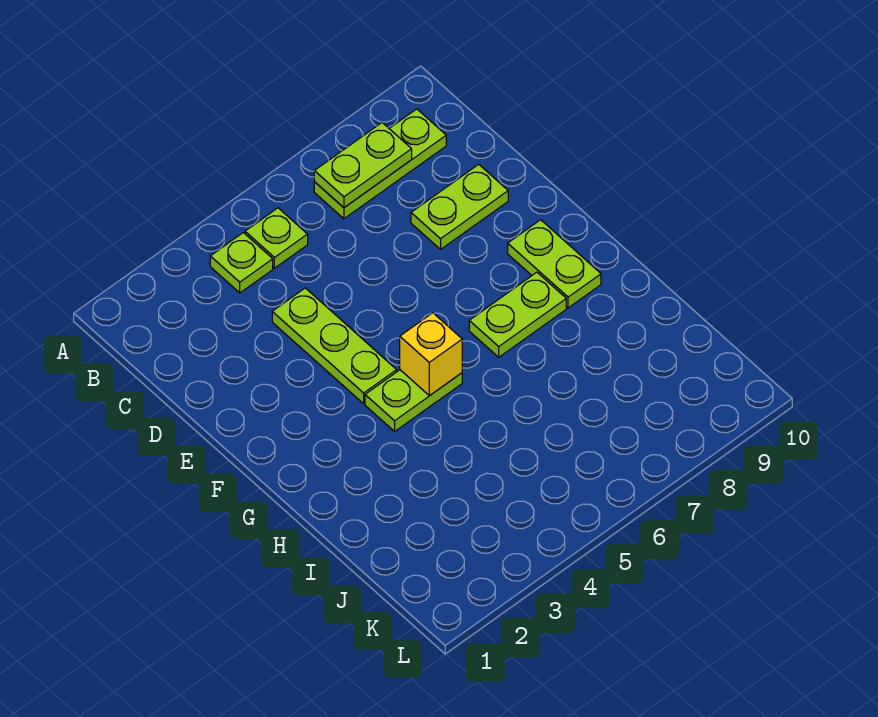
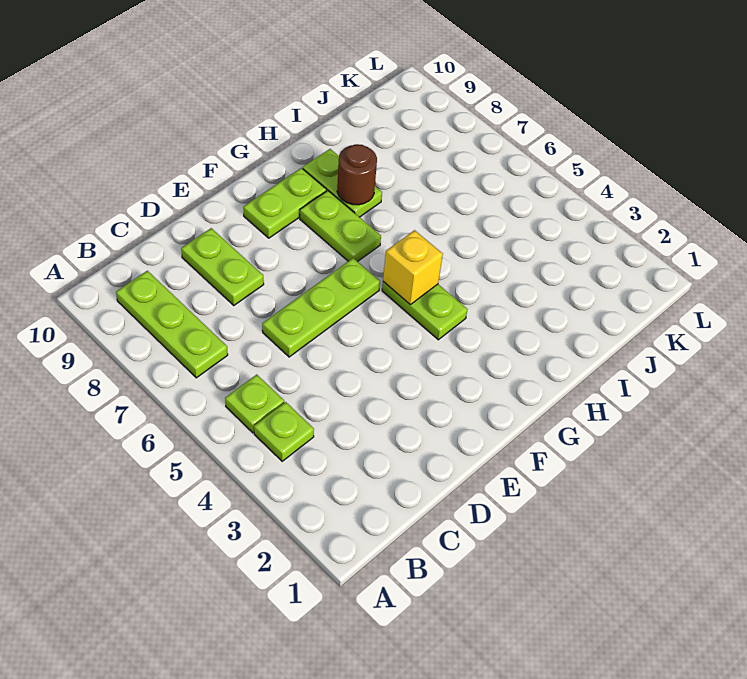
lime plate B7:B8 level 2 -> lime plate H8:H9 level 1
lime plate D4:F4 level 1 -> lime plate D6:F6 level 1
none -> brown round brick H8 level 2

